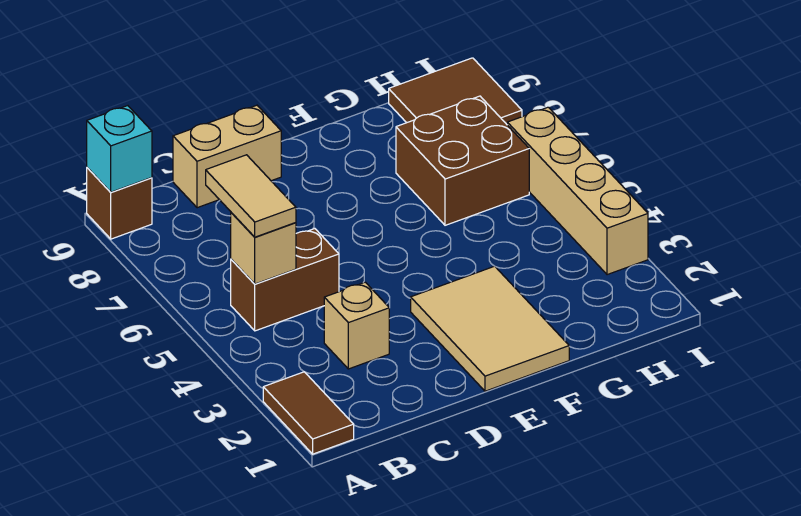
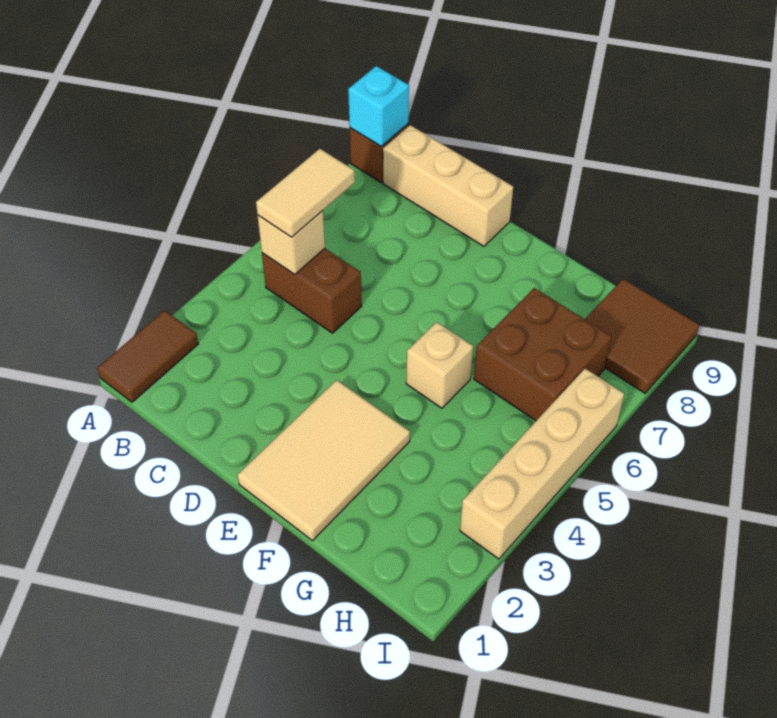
tan brick C3 level 1 -> tan brick F5 level 1
tan brick C9:D9 level 1 -> tan brick B9:D9 level 1

